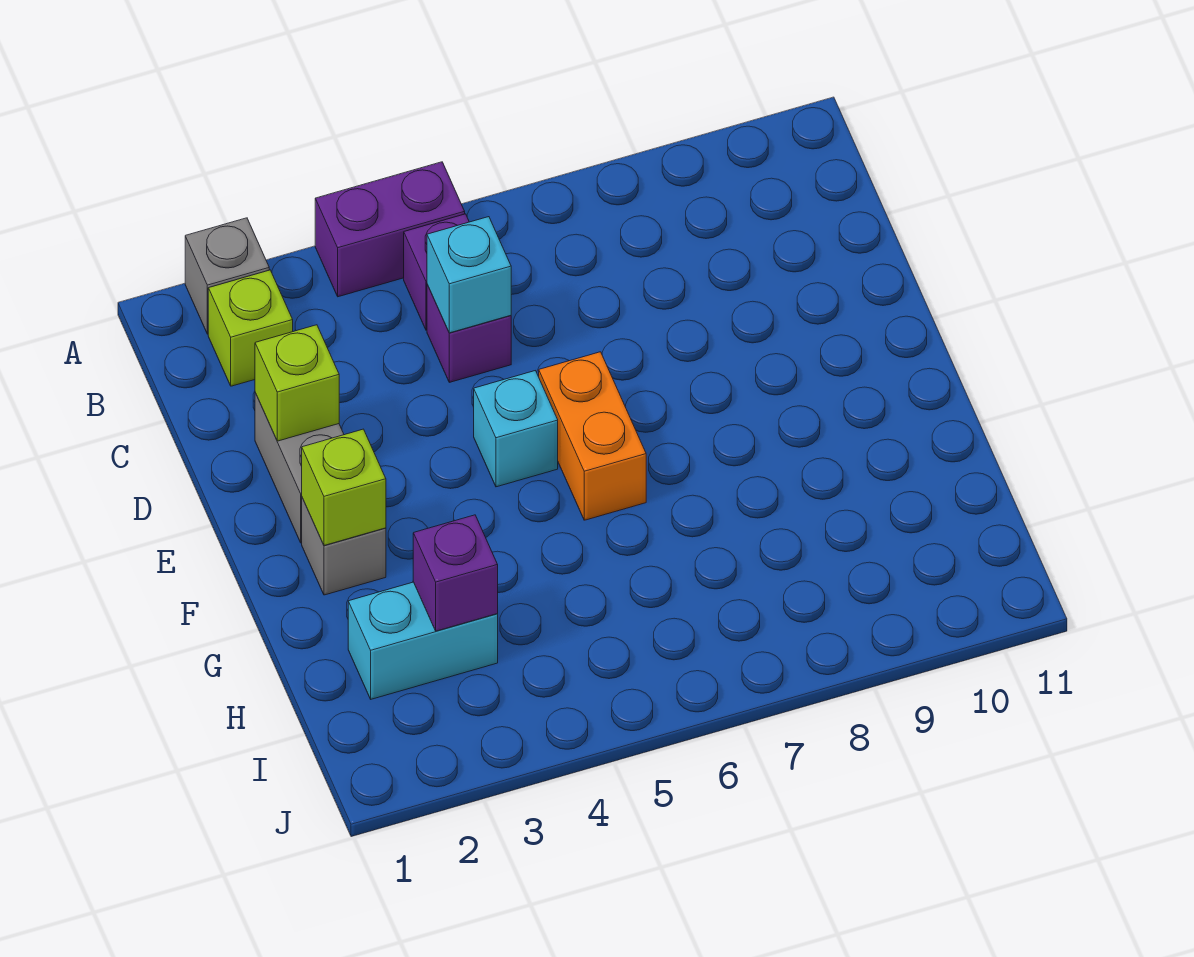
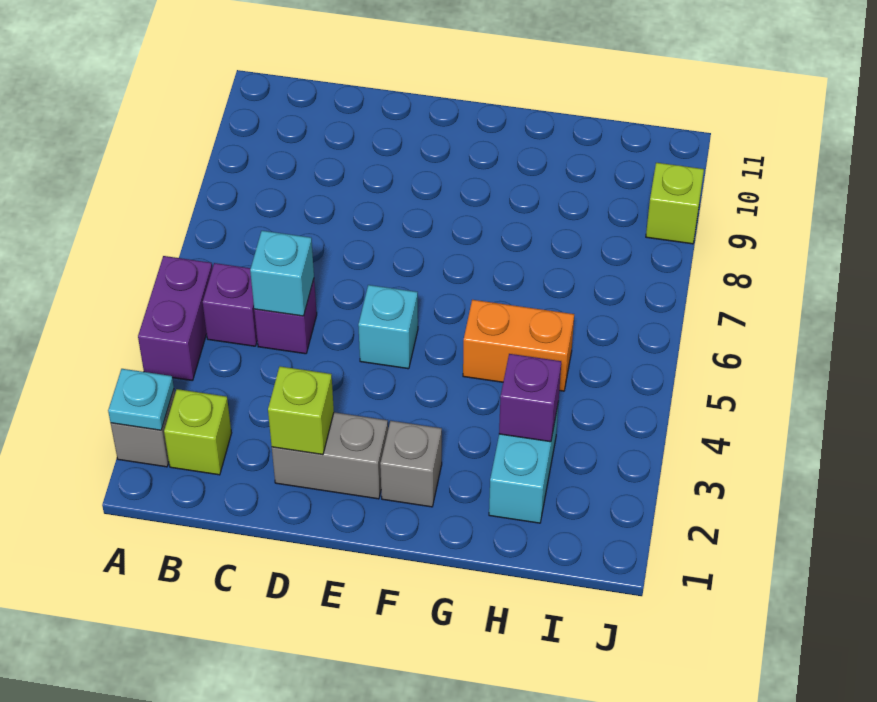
none -> cyan plate A2 level 2
orange brick E6:F6 level 1 -> orange brick G5:H5 level 1
lime brick F2 level 2 -> lime brick J9 level 1

